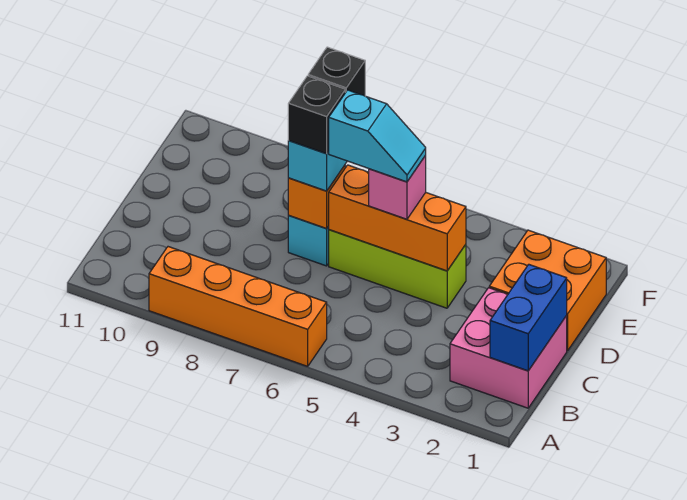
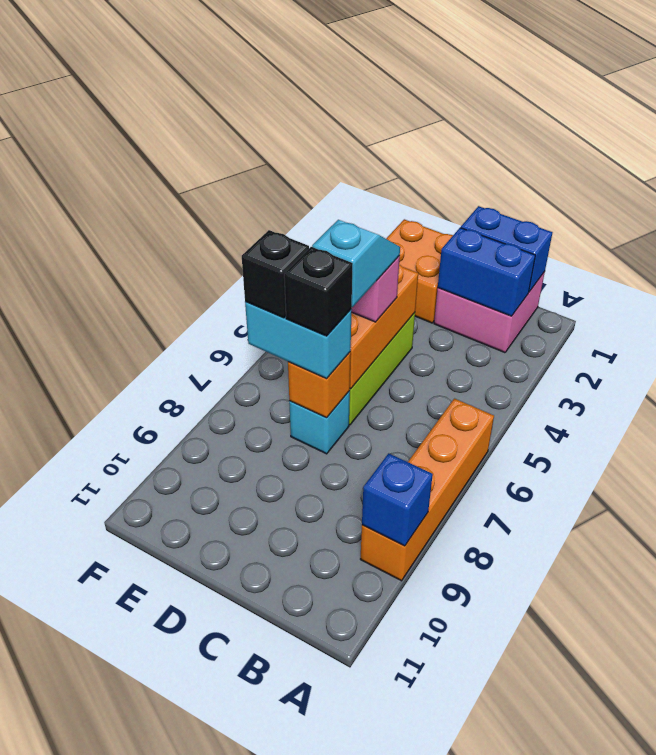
none -> blue brick A9 level 2
none -> blue brick B2:C2 level 2

